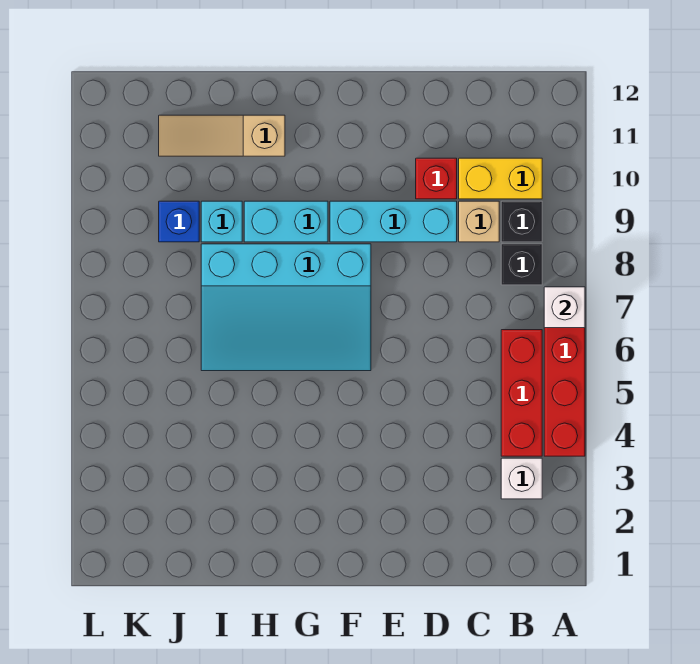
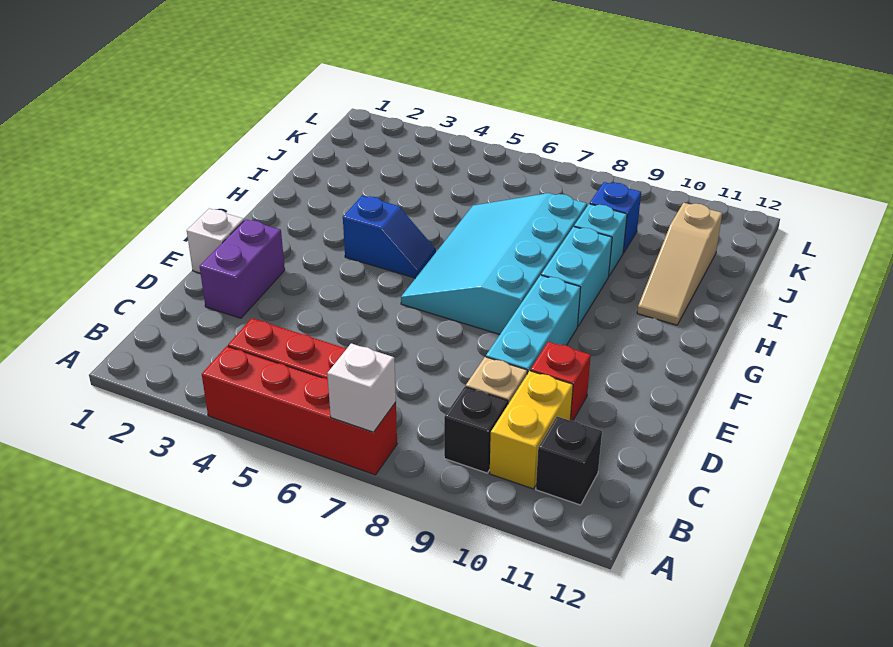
white brick B3 level 1 -> white brick E1 level 1
black brick B8 level 1 -> black brick B11 level 1
none -> purple brick D2:E2 level 1
none -> blue slope G4:G5 level 1 top 4
tan slope H11:J11 level 1 top H -> tan slope H11:J11 level 1 top J

